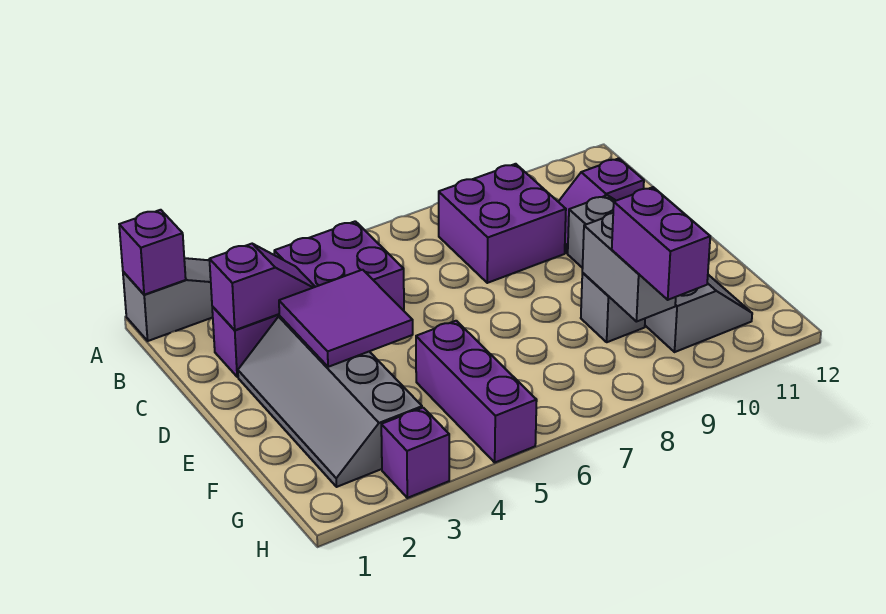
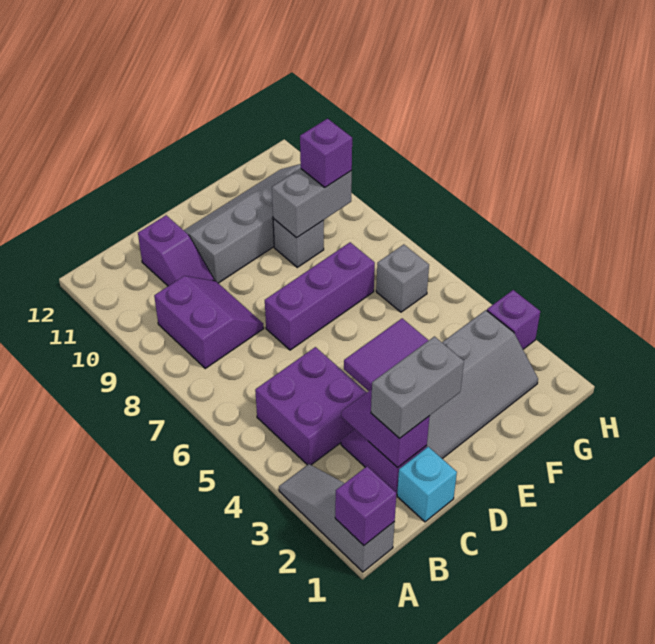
purple brick B8:C9 level 1 -> purple slope B8:C9 level 1 top B
none -> cyan brick C1 level 1
none -> grey brick C2:D2 level 3
purple brick F5:H5 level 1 -> purple brick D7:F7 level 1
none -> grey brick G6 level 1
purple brick G9:H9 level 3 -> purple brick G9 level 3

